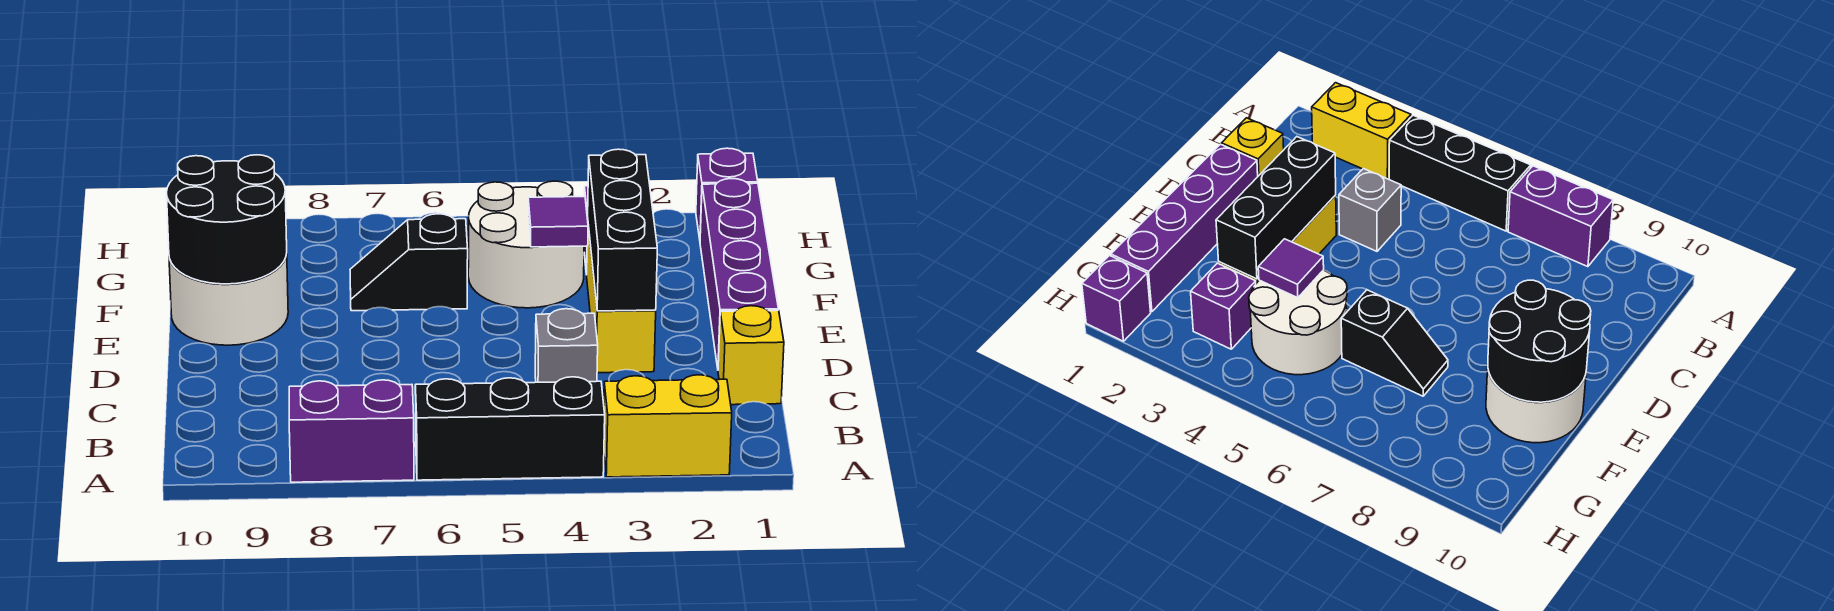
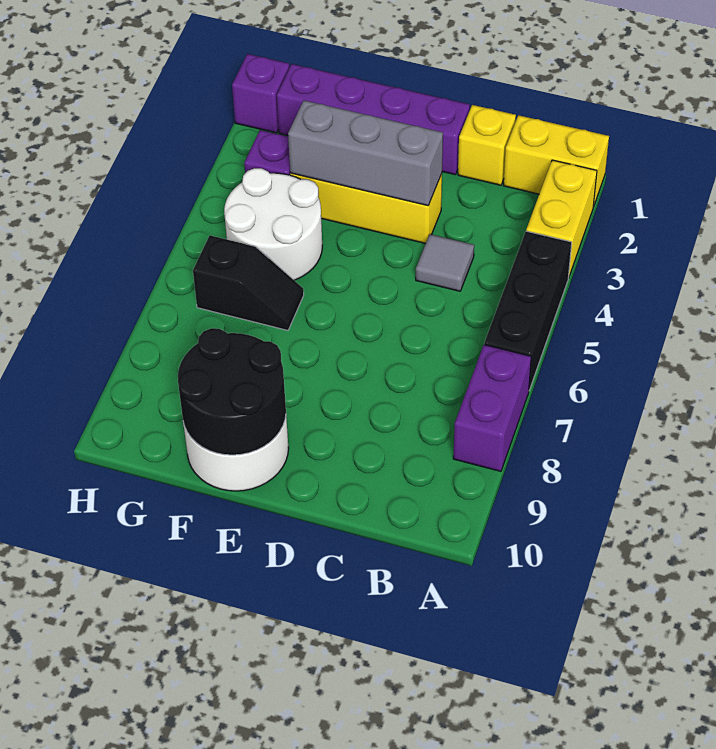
none -> yellow brick A1:B1 level 1
grey brick C4 level 1 -> grey tile C4 level 1
black brick D3:F3 level 2 -> grey brick D3:F3 level 2
purple tile F4 level 2 -> none
black slope F6:F7 level 1 top 6 -> black slope F6:G6 level 1 top G

